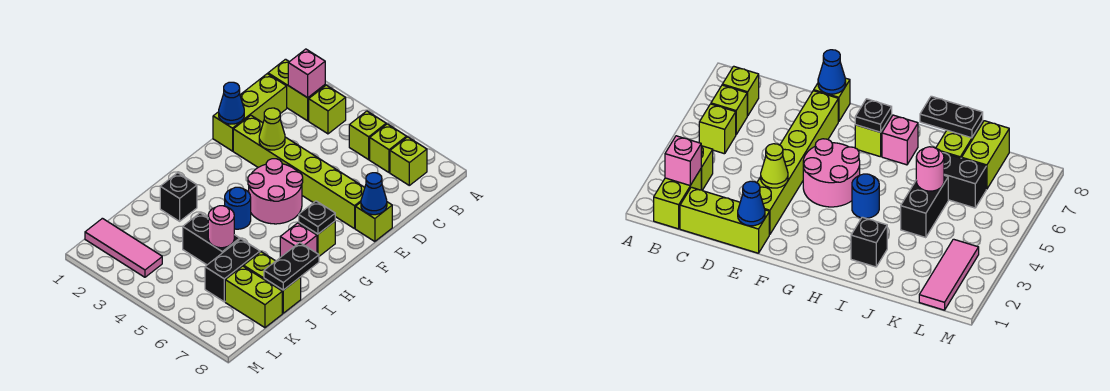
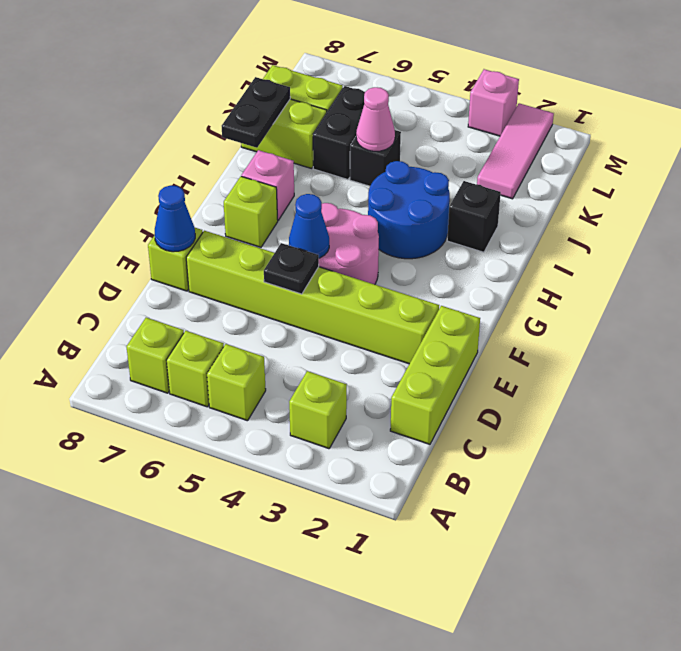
lime brick B1:B2 level 1 -> none
pink brick B2 level 2 -> pink brick M3 level 1
blue cone E1 level 2 -> blue cone F5 level 2
lime cone E3 level 2 -> none
black plate G7 level 2 -> black plate E5 level 2
blue round brick H4 level 1 -> blue round brick H3:I4 level 1
black brick J4:J5 level 1 -> black brick J5 level 1
pink round brick J5 level 2 -> pink cone J5 level 2
pink tile L1:L3 level 1 -> pink tile K2:M2 level 1

